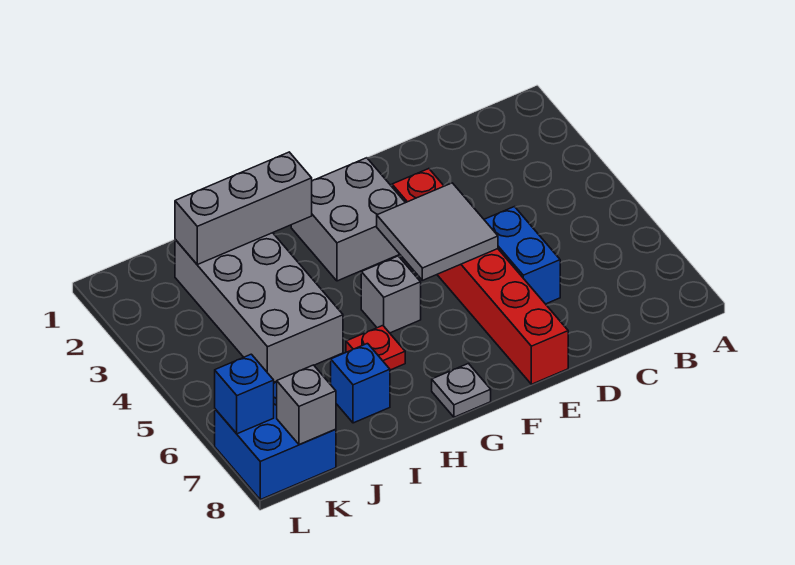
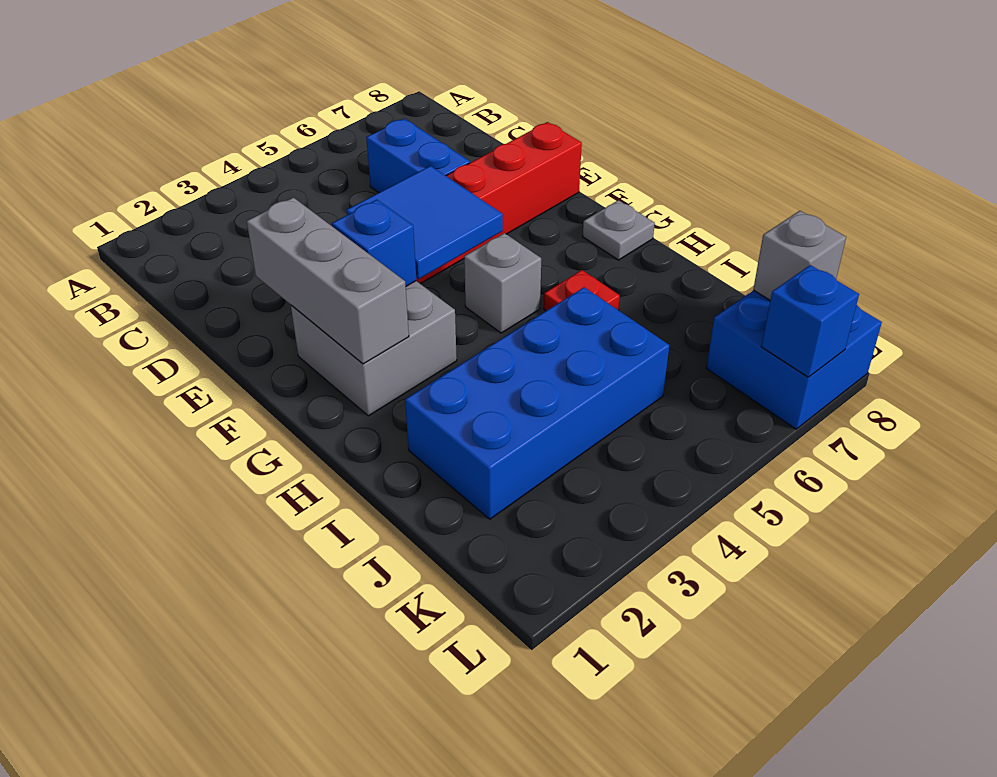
blue brick D5:D6 level 1 -> blue brick C6:D6 level 1
grey tile E4:F5 level 2 -> blue tile E4:F5 level 2
grey brick H2:J2 level 2 -> grey brick E2:G2 level 2
grey brick I2:J5 level 1 -> blue brick I2:J5 level 1
blue brick I7 level 1 -> blue brick F3 level 2

